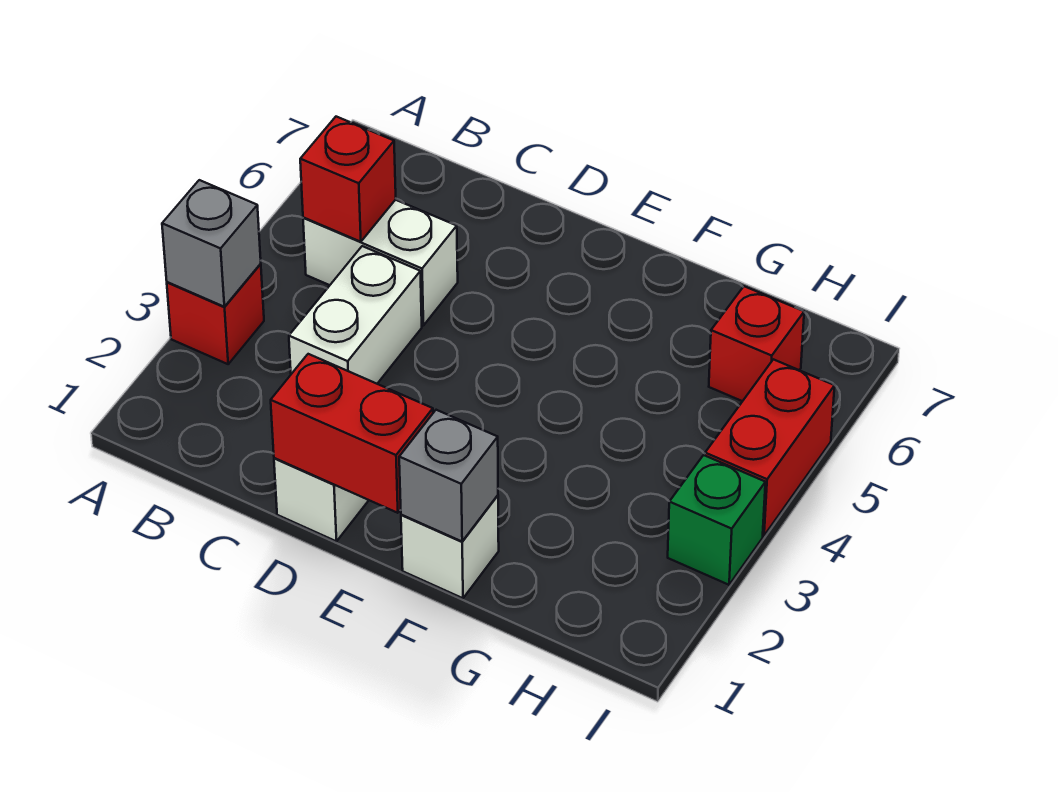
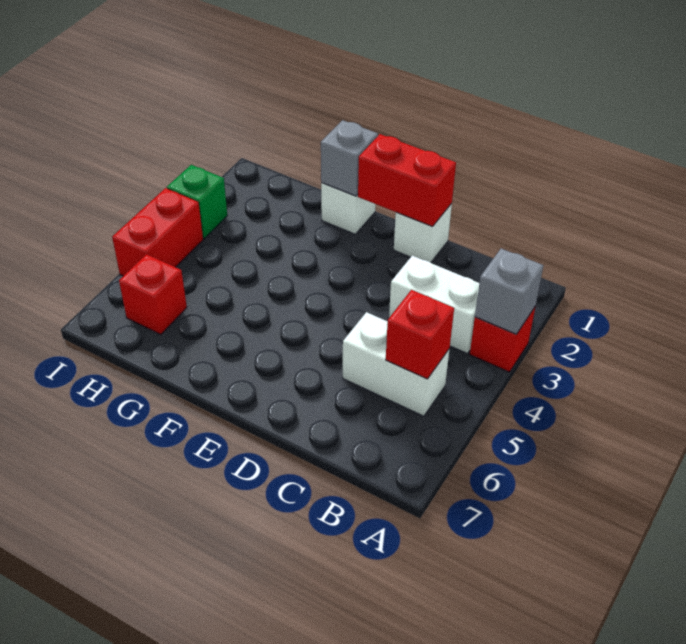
white brick C3:C4 level 1 -> white brick B3:C3 level 1

